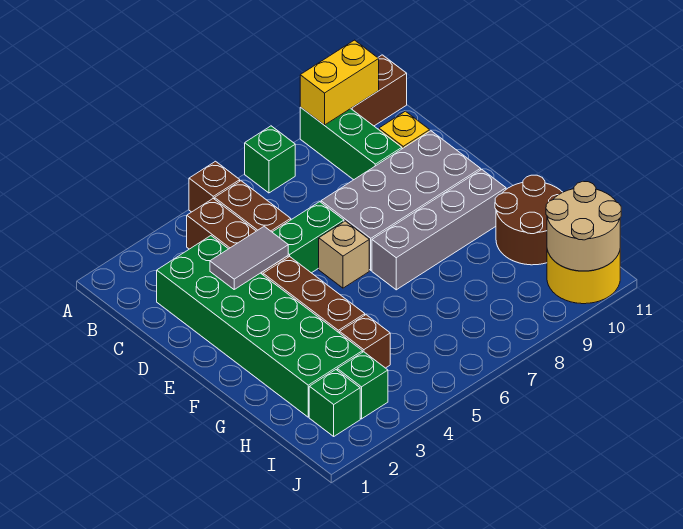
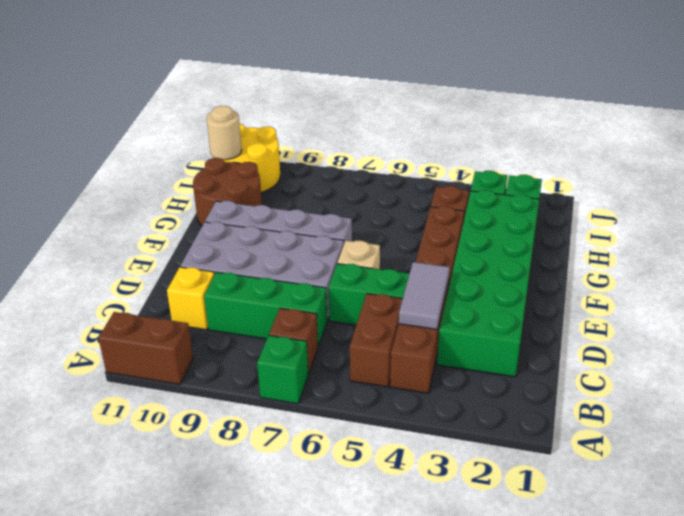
brown brick A5 level 1 -> brown brick B7 level 1
green brick A9:C9 level 1 -> green brick C7:C9 level 1
yellow brick A9:A10 level 2 -> none
grey tile D3:D4 level 2 -> grey tile C4:D4 level 2
tan round brick I10:J11 level 2 -> tan round brick I11 level 2

